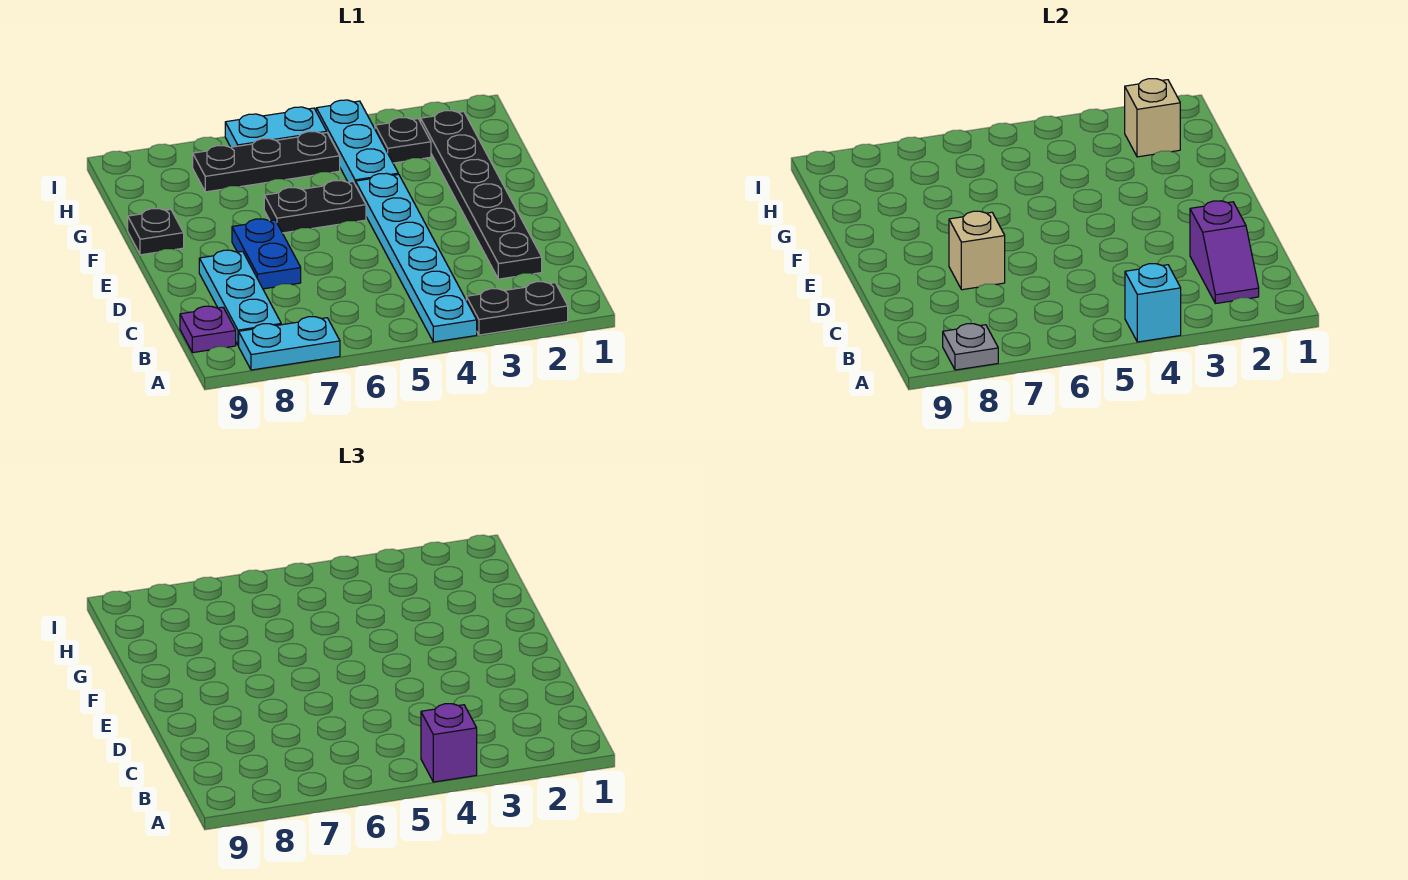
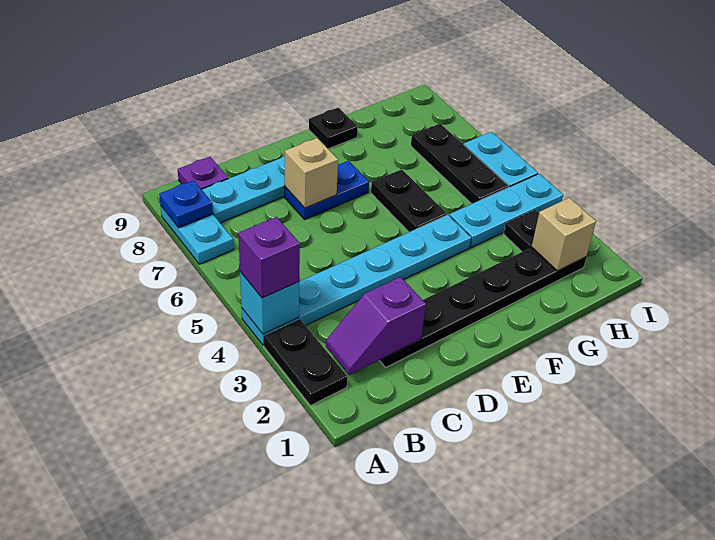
grey plate A8 level 2 -> blue plate A8 level 2

